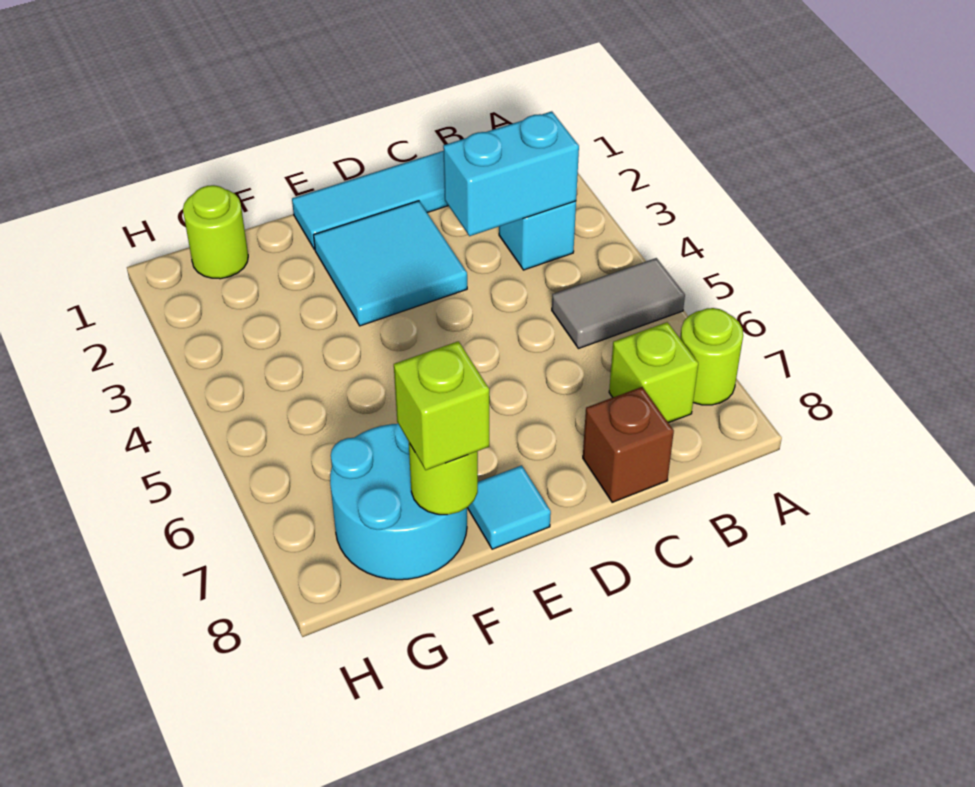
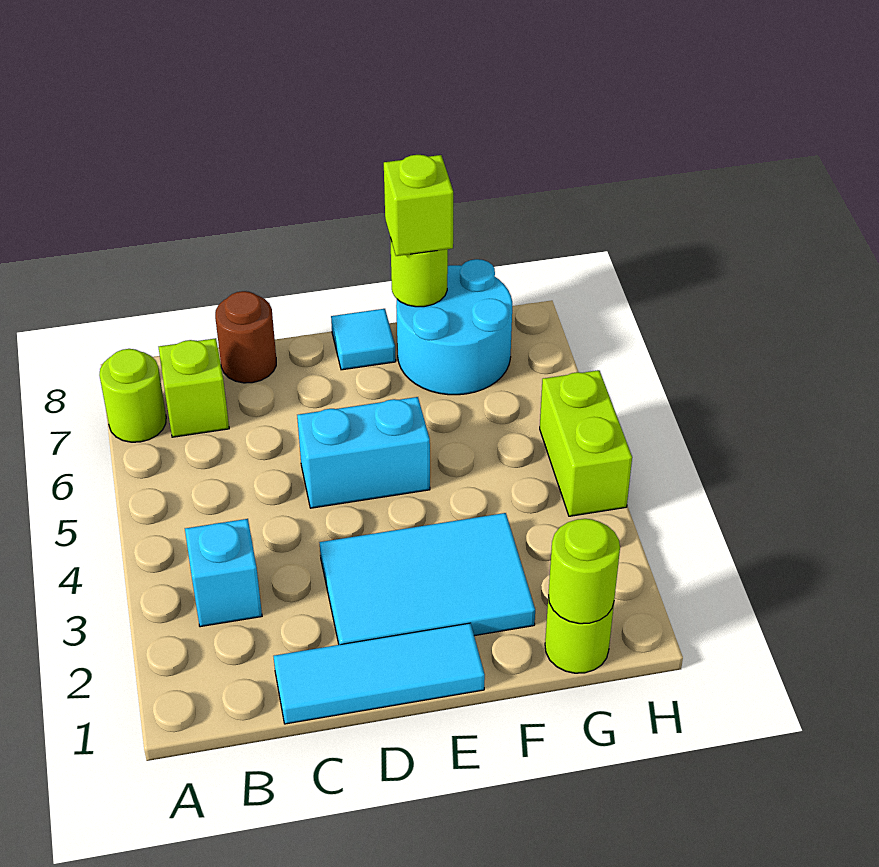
grey tile A5:B5 level 1 -> none
cyan brick B3:C3 level 2 -> cyan brick D5:E5 level 1
brown brick C8 level 1 -> brown round brick C8 level 1
cyan tile D2:E3 level 1 -> cyan tile D2:F3 level 1
none -> lime round brick G1 level 2
none -> lime brick H4:H5 level 1

